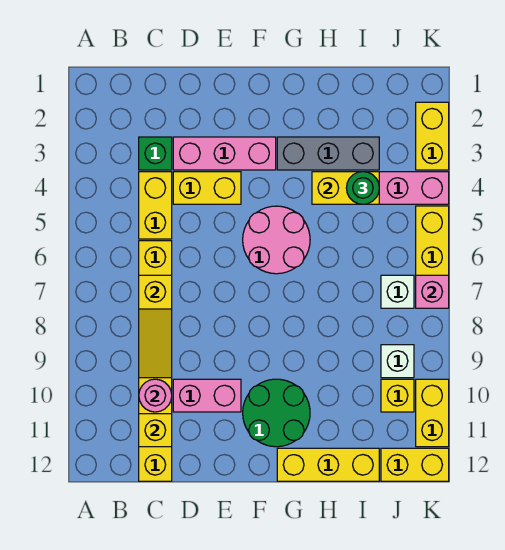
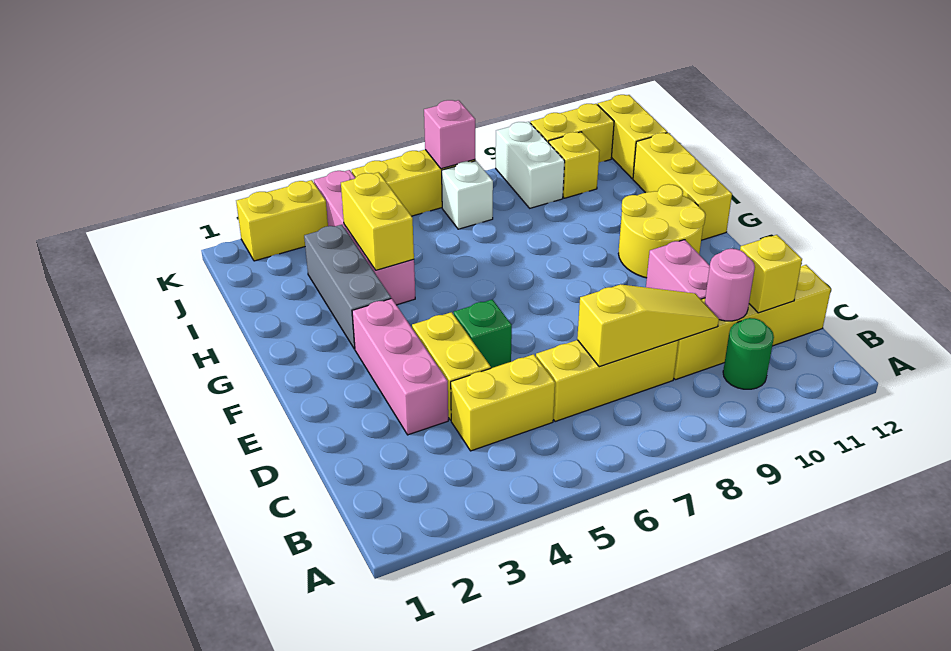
green brick C3 level 1 -> green brick E5 level 1
pink round brick F5:G6 level 1 -> none
green round brick F10:G11 level 1 -> yellow round brick F10:G11 level 1
green round brick I4 level 3 -> green round brick B10 level 1
white brick J9 level 1 -> white brick J9:K9 level 1

